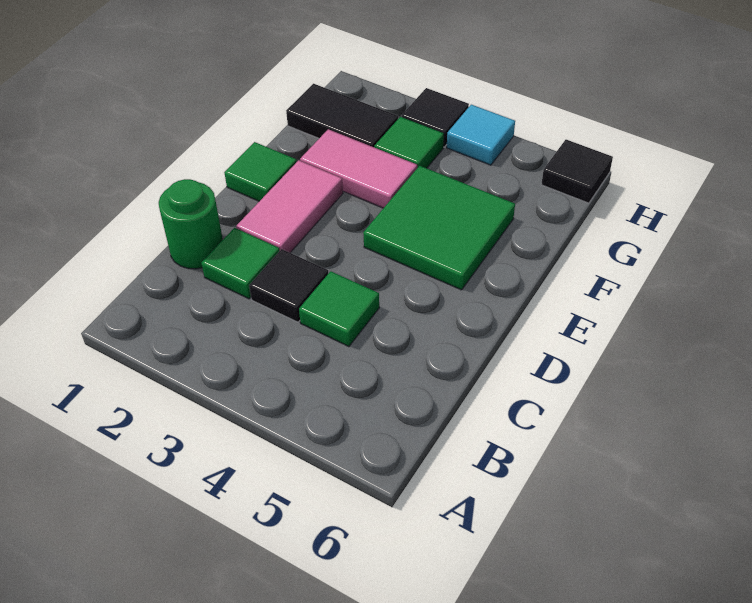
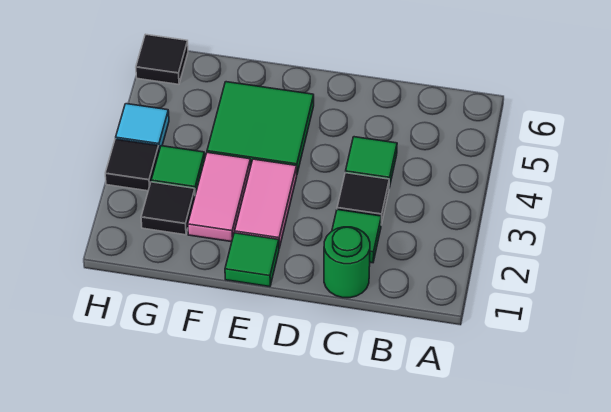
pink tile D2:E2 level 1 -> pink tile E2:E3 level 1
black tile G1:G2 level 1 -> black tile G2 level 1

